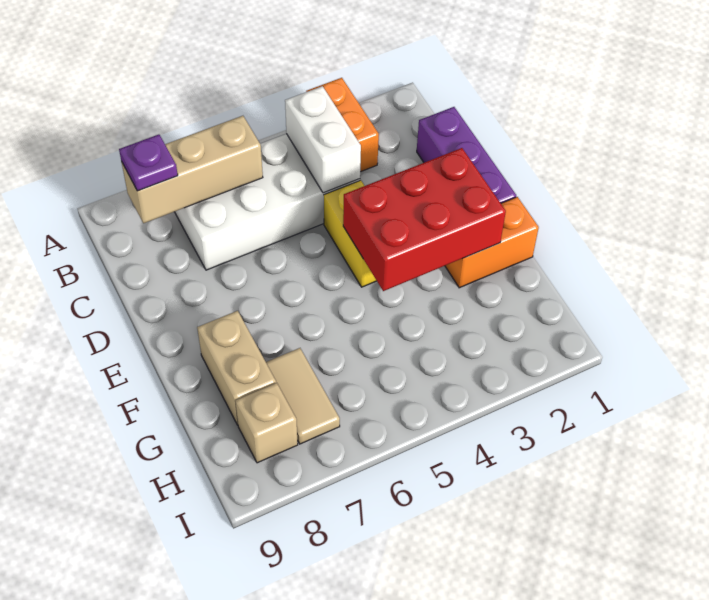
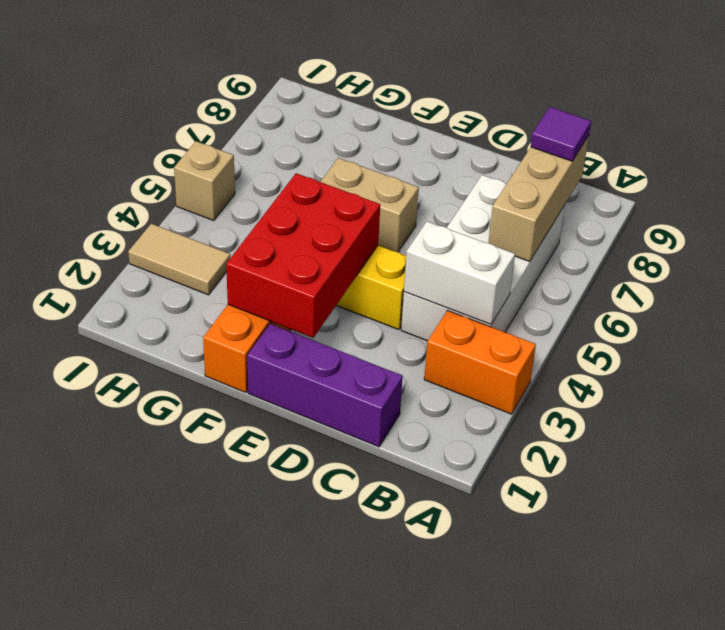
purple plate B8 level 3 -> purple tile B8 level 3
tan brick F8:G8 level 1 -> tan brick E6:F6 level 1
tan tile G7:H7 level 1 -> tan tile H3:I3 level 1
tan brick H8 level 1 -> tan brick I5 level 1

